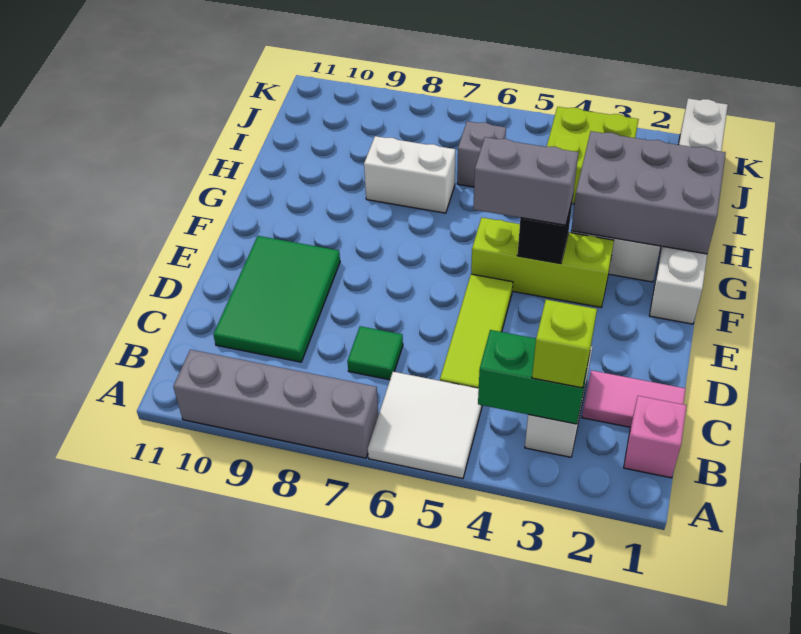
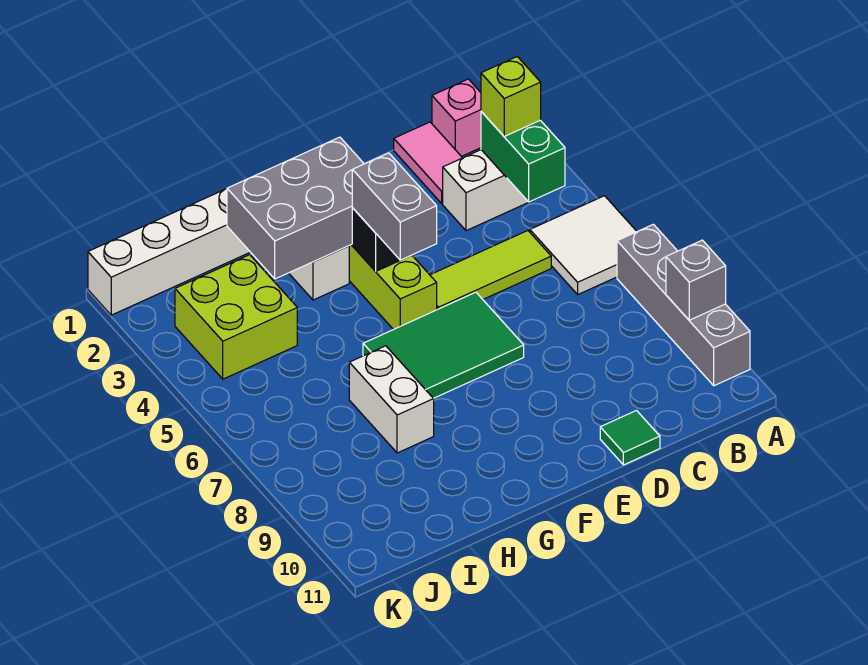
green tile C7 level 1 -> green tile D11 level 1
green tile C9:E10 level 1 -> green tile E6:G7 level 1
grey brick G1:H3 level 2 -> grey brick F2:H3 level 2
grey brick I6 level 1 -> grey brick A9 level 2

